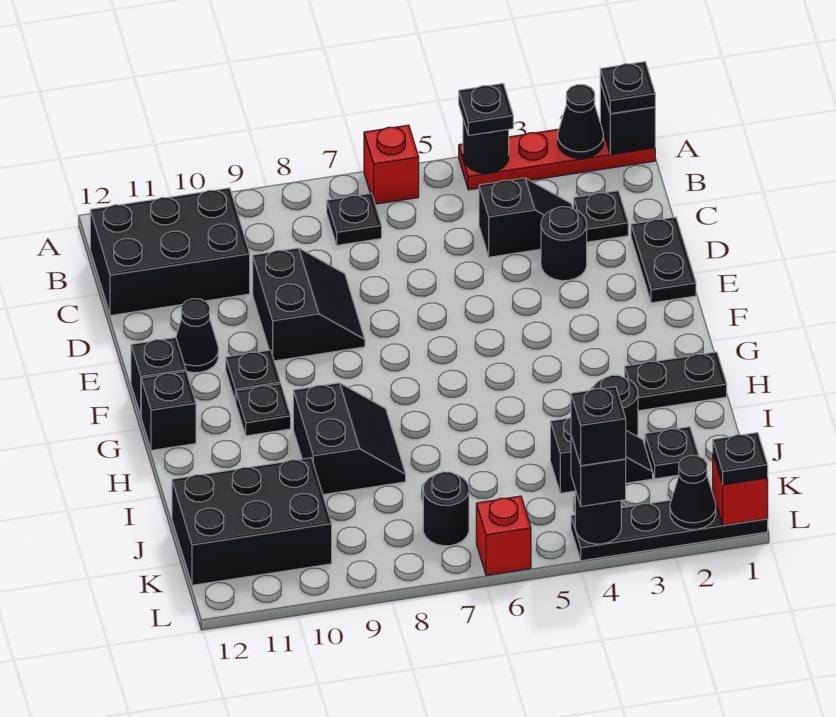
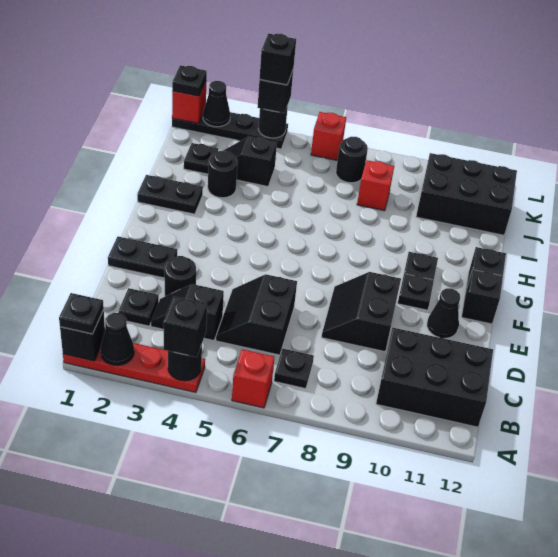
black plate A4 level 3 -> black brick A4 level 3
black plate D1:E1 level 1 -> black plate E1:E2 level 1
black slope H8:I9 level 1 top 9 -> black slope C5:D6 level 1 top 6
none -> red brick J8 level 1

